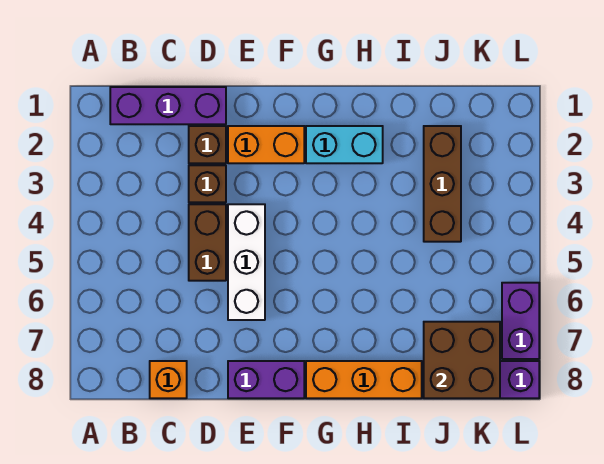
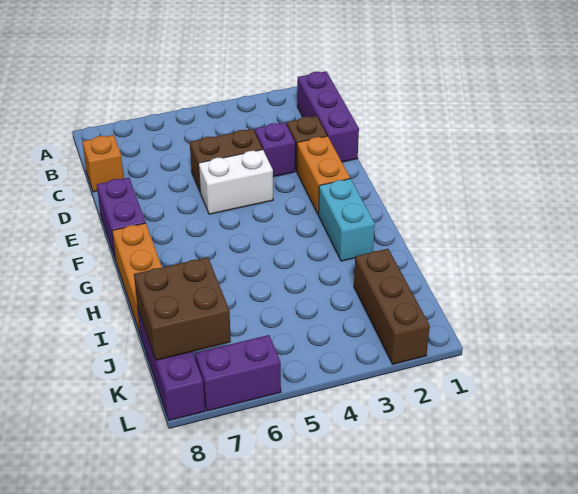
brown brick D3 level 1 -> purple brick D3 level 1
white brick E4:E6 level 1 -> white brick E4:E5 level 1
brown brick J2:J4 level 1 -> brown brick J2:L2 level 1

